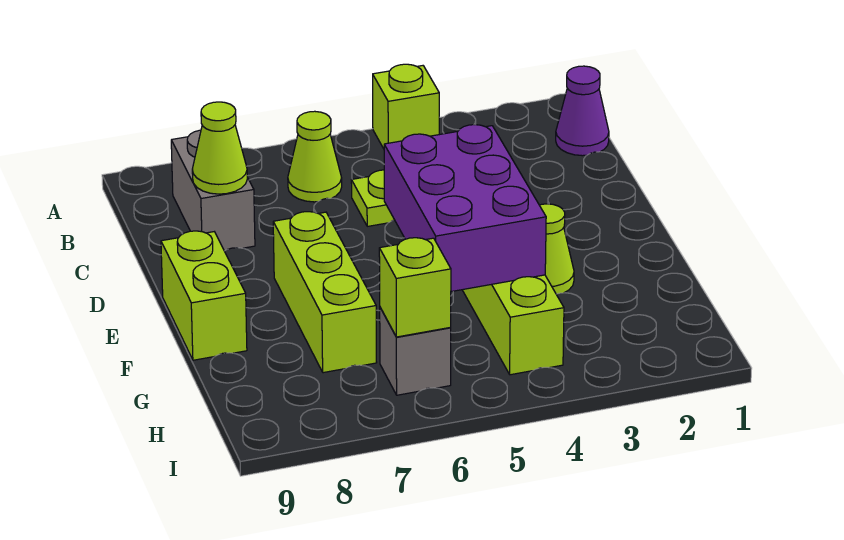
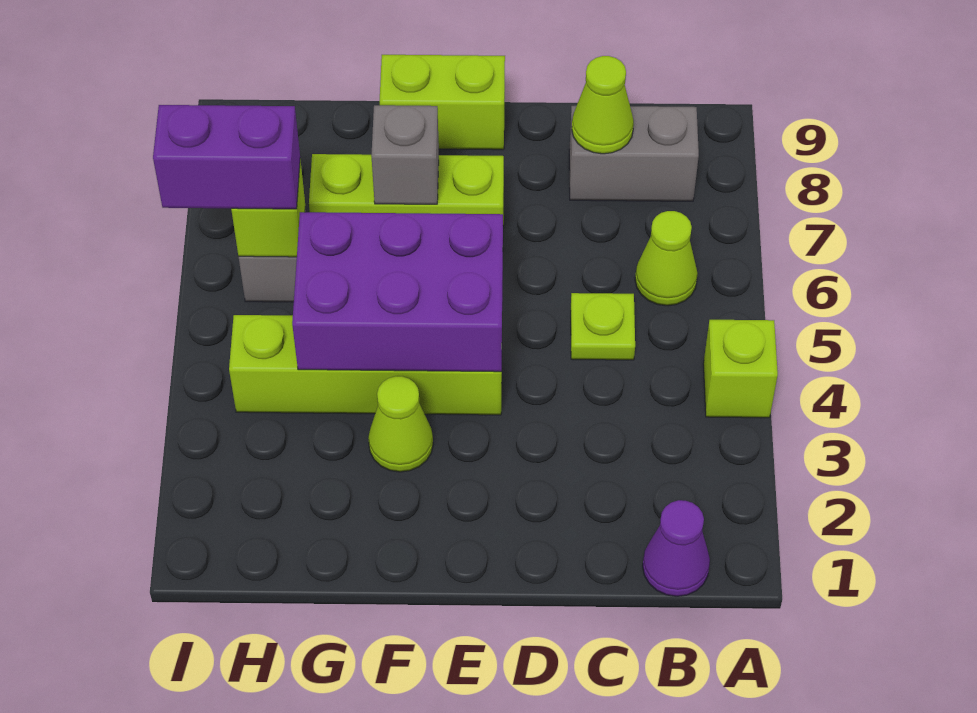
none -> grey brick F7 level 2
none -> purple brick H6:I6 level 3

